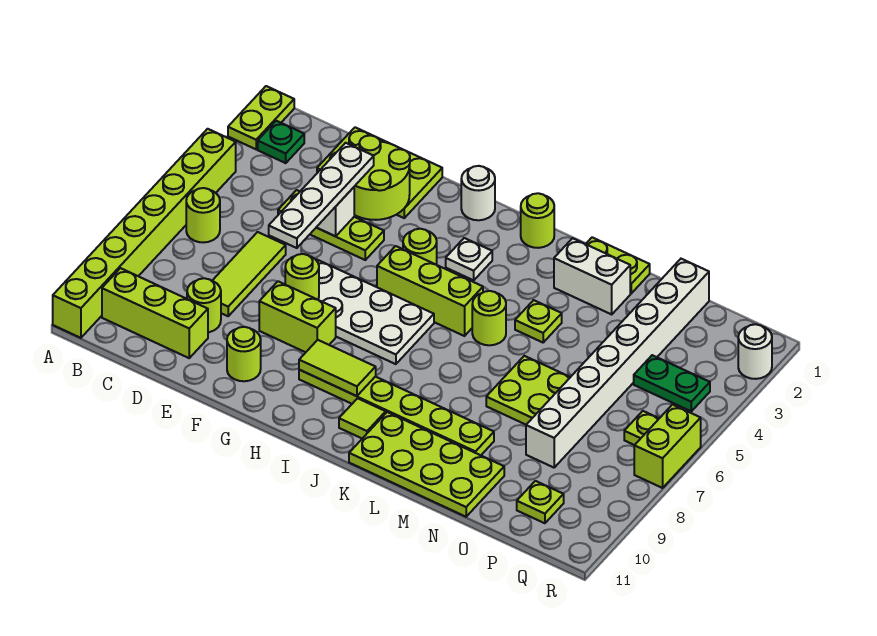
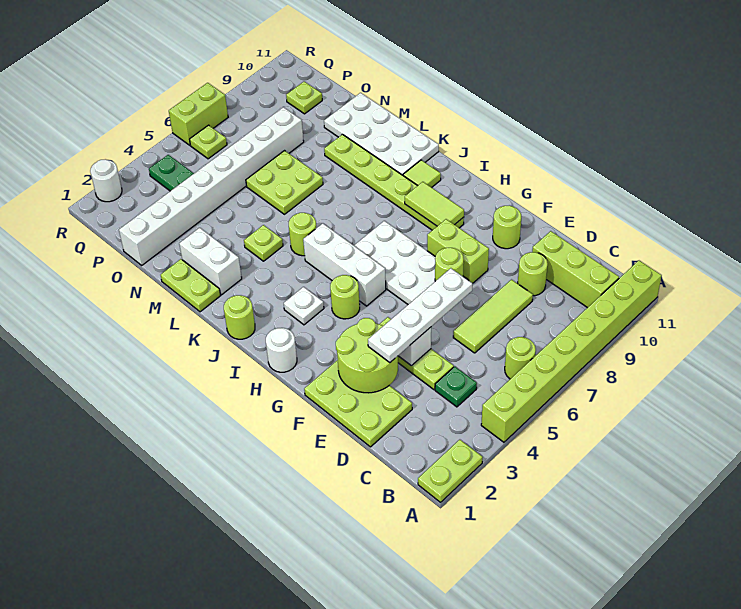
green plate B2 level 1 -> green plate C4 level 1
lime brick H5:J5 level 1 -> white brick H5:J5 level 1
lime plate K10:N11 level 1 -> white plate K10:N11 level 1

